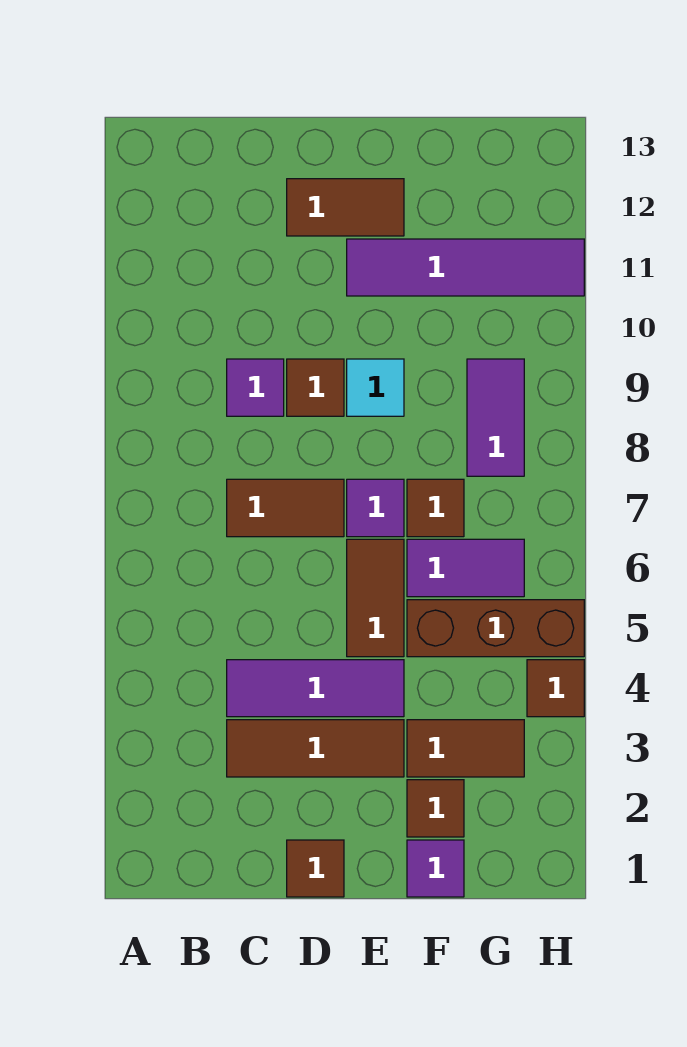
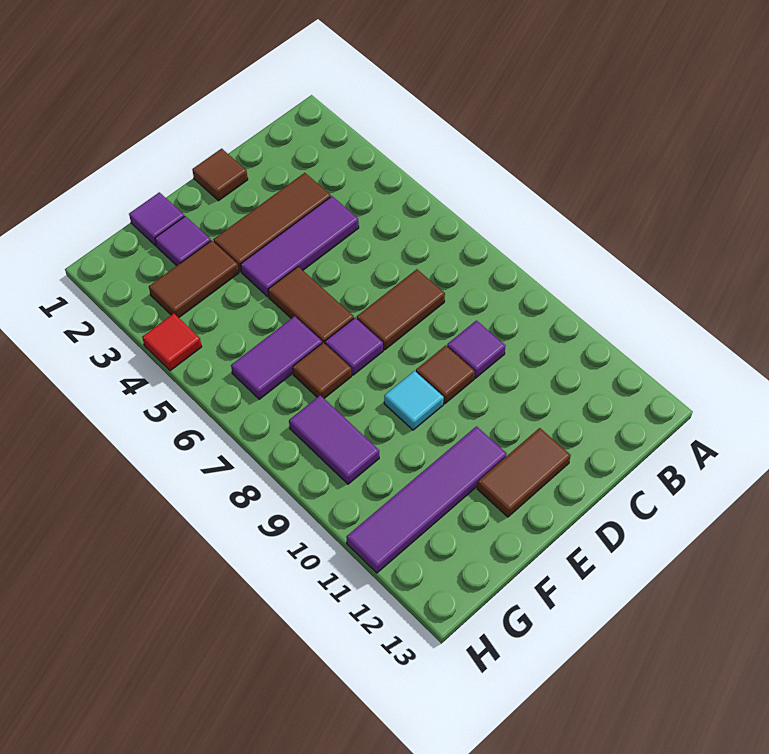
brown tile F2 level 1 -> purple tile F2 level 1
brown brick F5:H5 level 1 -> none
brown tile H4 level 1 -> red tile H4 level 1

